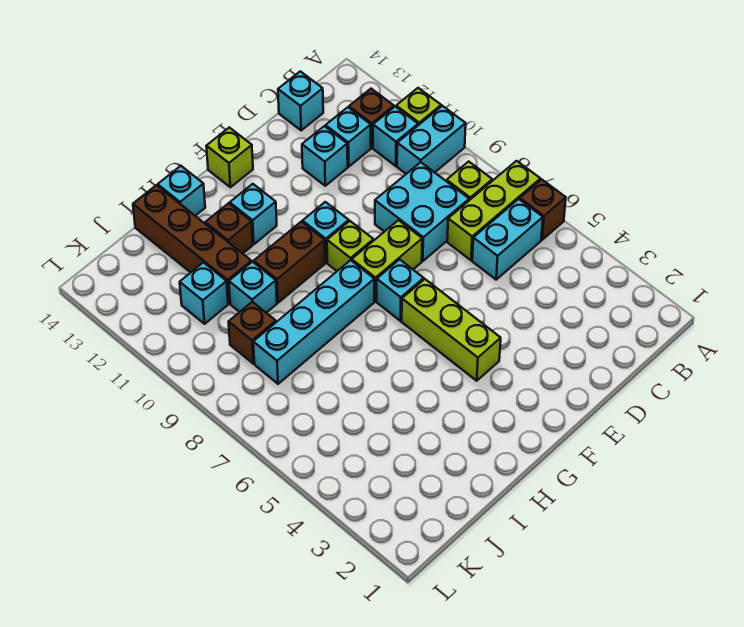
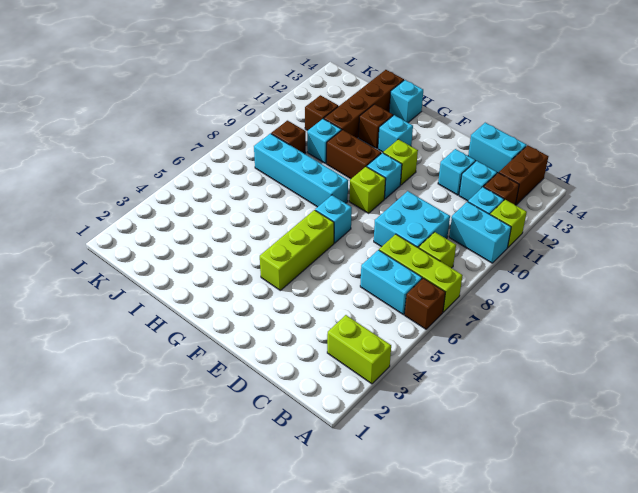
none -> brown brick B13:B14 level 1
cyan brick C14 level 1 -> cyan brick C14:D14 level 1
lime brick E8:F8 level 1 -> lime brick A3:B3 level 1
lime brick F14 level 1 -> lime brick F11 level 1
cyan brick J11 level 1 -> brown brick J11 level 1

